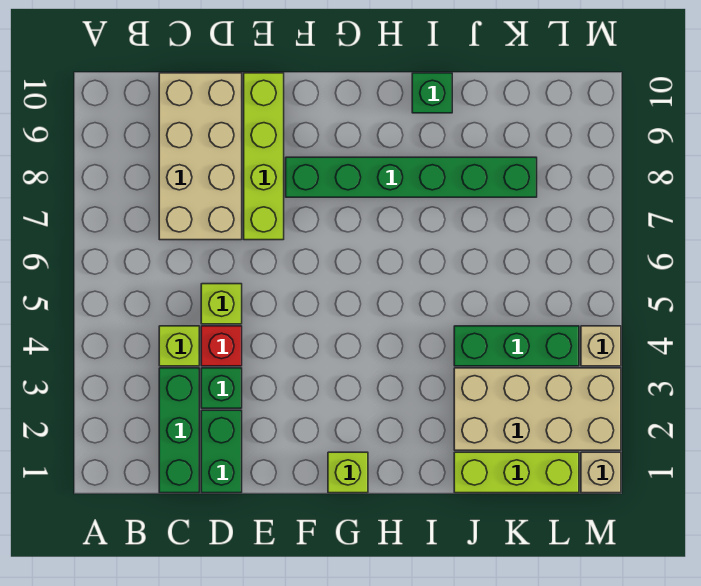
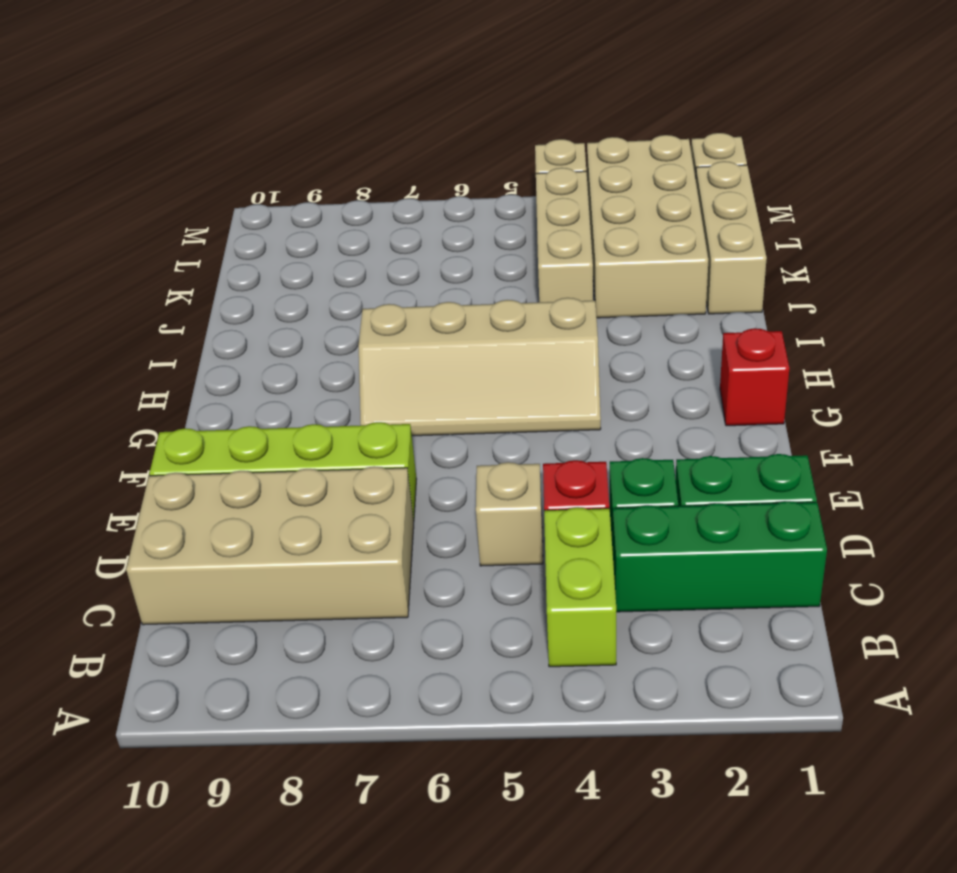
lime brick C4 level 1 -> lime brick B4:C4 level 1
lime brick D5 level 1 -> tan brick D5 level 1
green brick F8:K8 level 1 -> none
lime brick G1 level 1 -> red brick G1 level 1
none -> tan slope G4:H7 level 1 top H
green brick I10 level 1 -> none
lime brick J1:L1 level 1 -> tan brick J1:L1 level 1
green brick J4:L4 level 1 -> tan brick J4:L4 level 1

